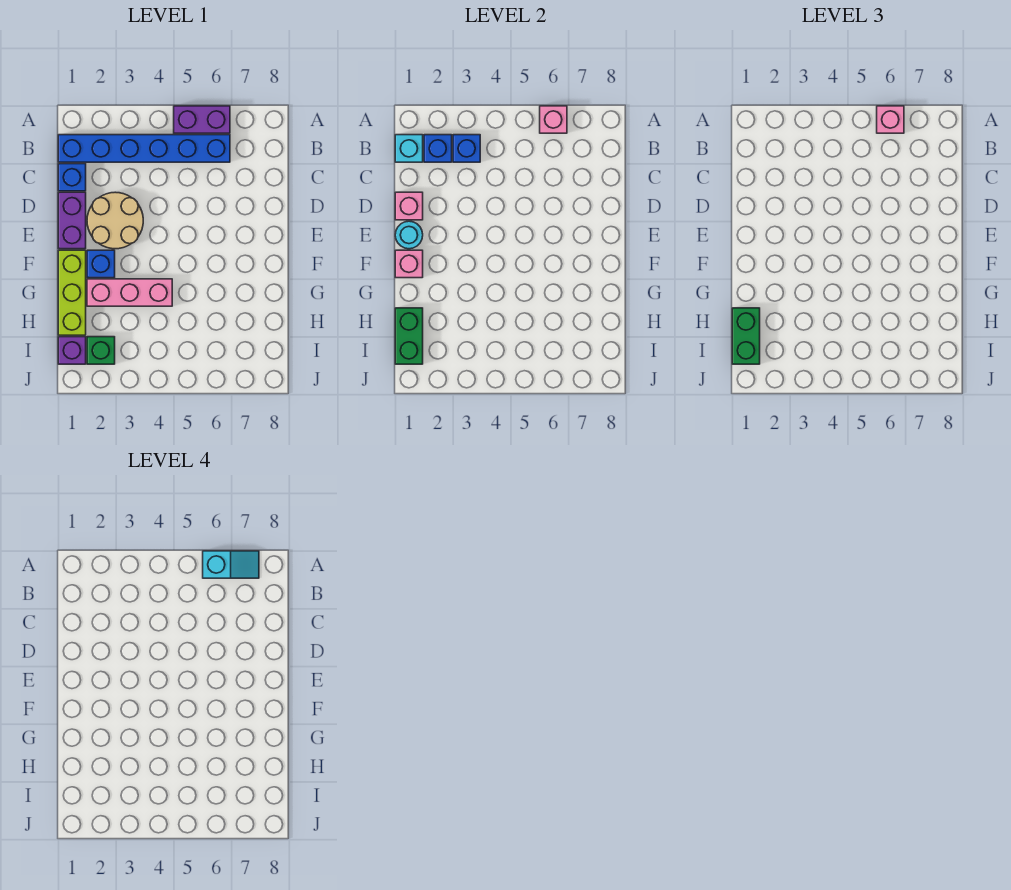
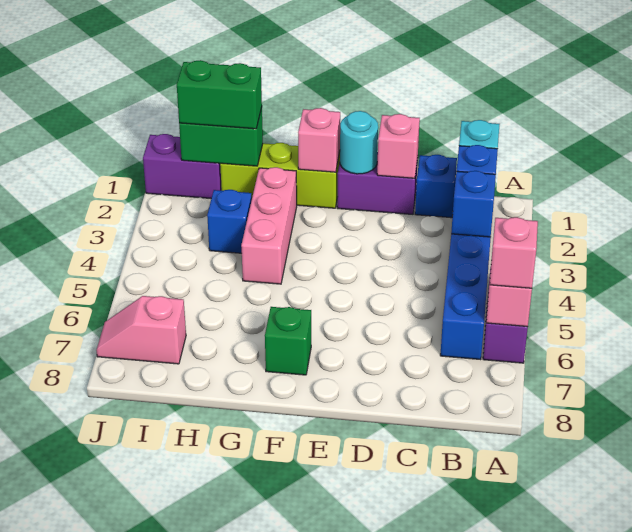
cyan slope A6:A7 level 4 top 6 -> none
tan round brick D2:E3 level 1 -> none
blue brick F2 level 1 -> blue brick H3 level 1
purple brick I1 level 1 -> purple brick I1:J1 level 1
green brick I2 level 1 -> green brick F7 level 1
none -> pink slope I7:J7 level 1 top I

